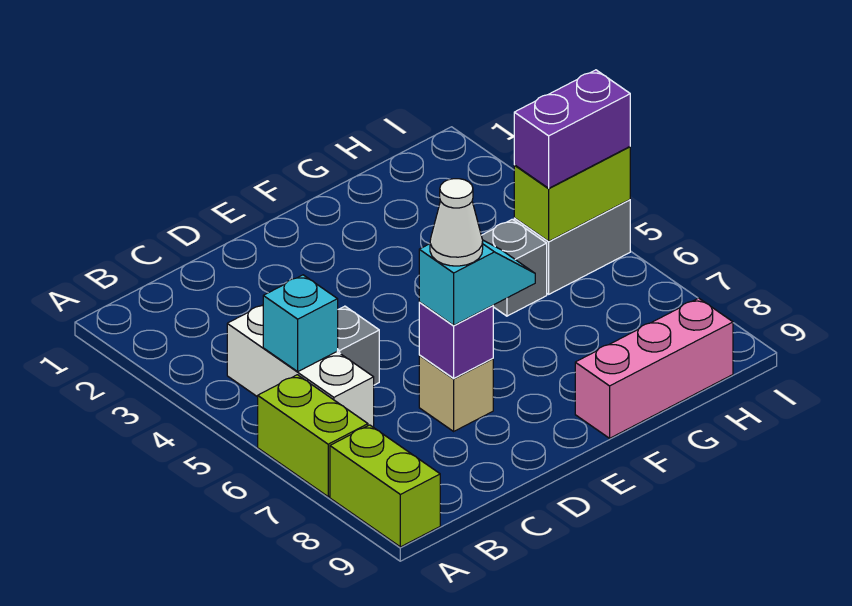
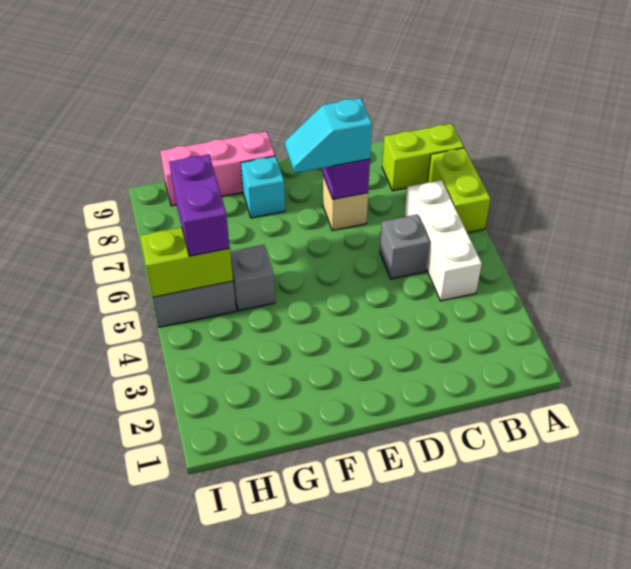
lime brick A8:A9 level 1 -> lime brick A8:B8 level 1
cyan brick B5 level 2 -> cyan brick F8 level 1
white cone D7 level 4 -> none
purple brick H5:I5 level 3 -> purple brick H5:H6 level 3

